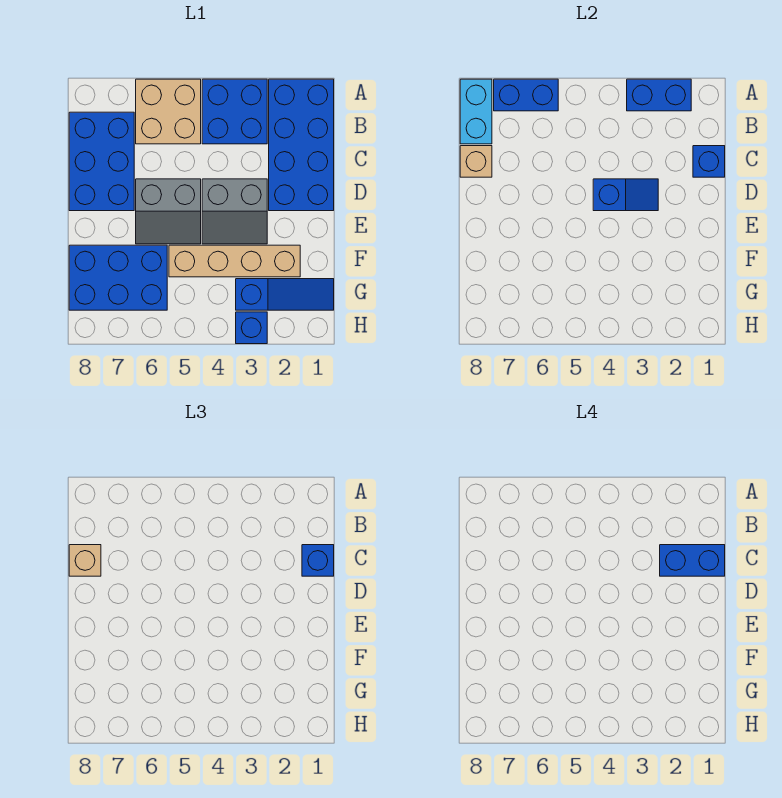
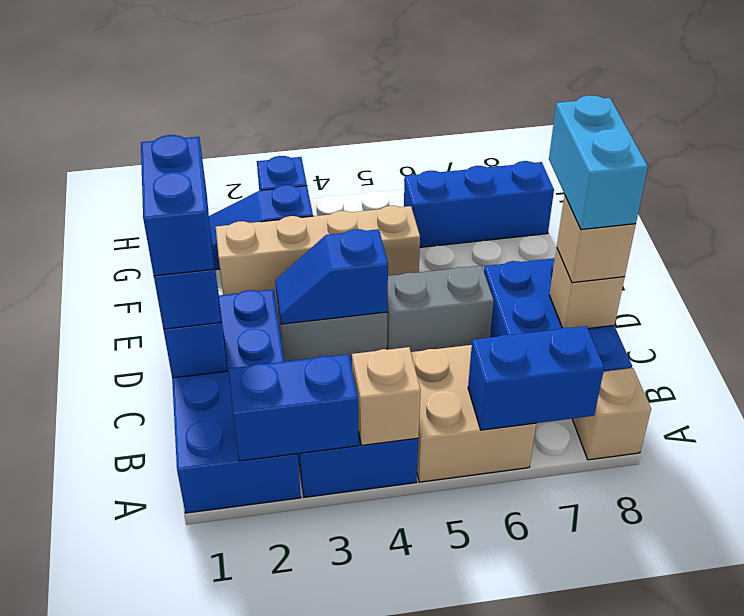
none -> tan brick A4 level 2
none -> tan brick A8 level 1
cyan brick A8:B8 level 2 -> cyan brick C8:D8 level 4
blue brick C1:C2 level 4 -> blue brick C1:D1 level 4
blue brick F6:G8 level 1 -> blue brick G6:G8 level 1

